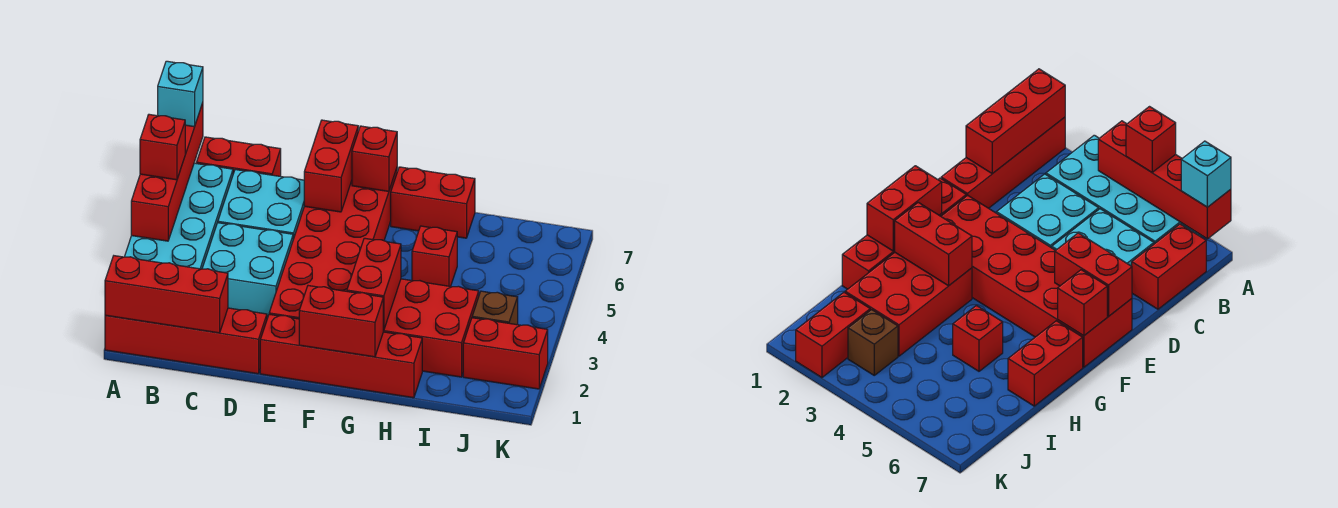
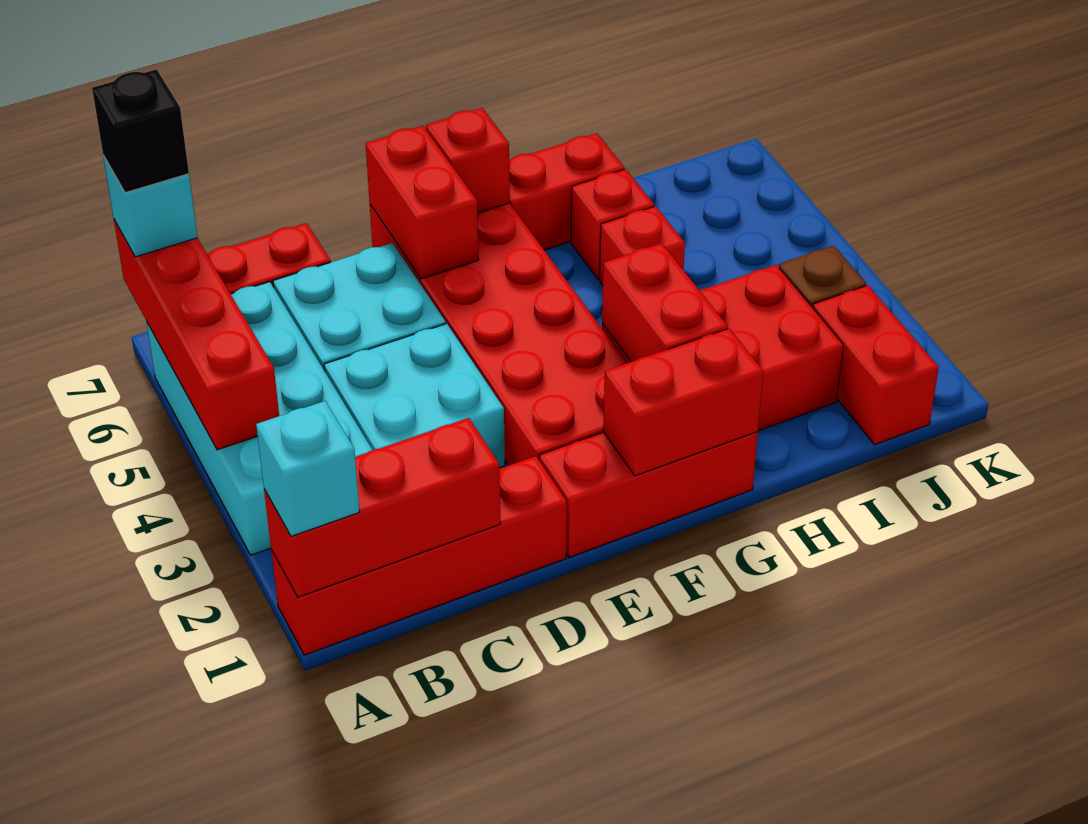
none -> cyan brick A1 level 3
red brick A5 level 3 -> red brick H6 level 1
none -> black brick A7 level 4
red brick E1:H1 level 1 -> red brick E1:G1 level 1
red brick J2:K2 level 1 -> red brick J1:J2 level 1

